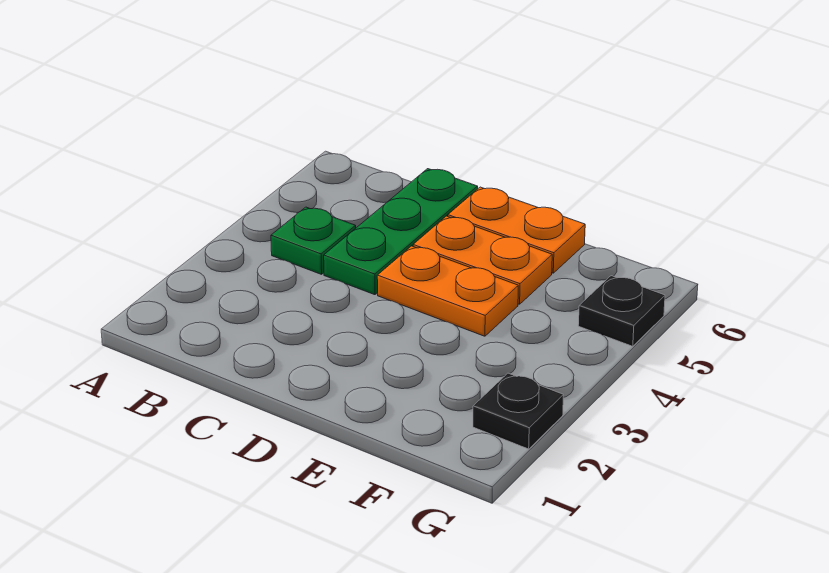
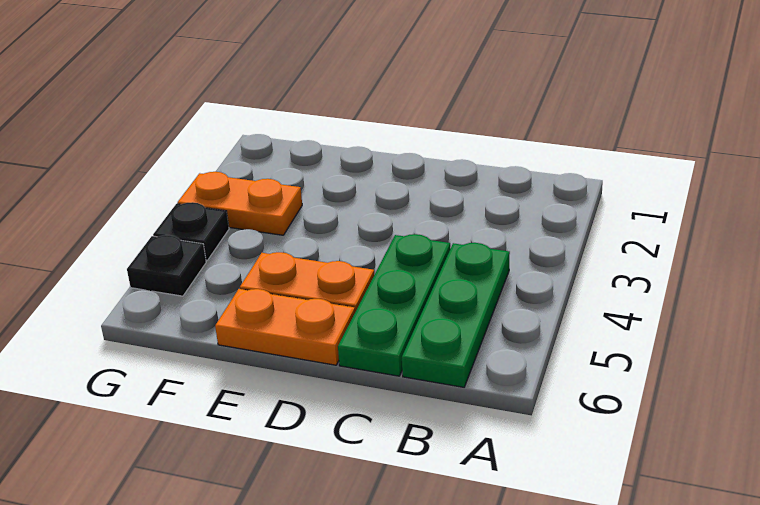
green plate B4 level 1 -> green plate B4:B6 level 1
orange plate D4:E4 level 1 -> orange plate F3:G3 level 1
black plate G2 level 1 -> black plate G4 level 1

